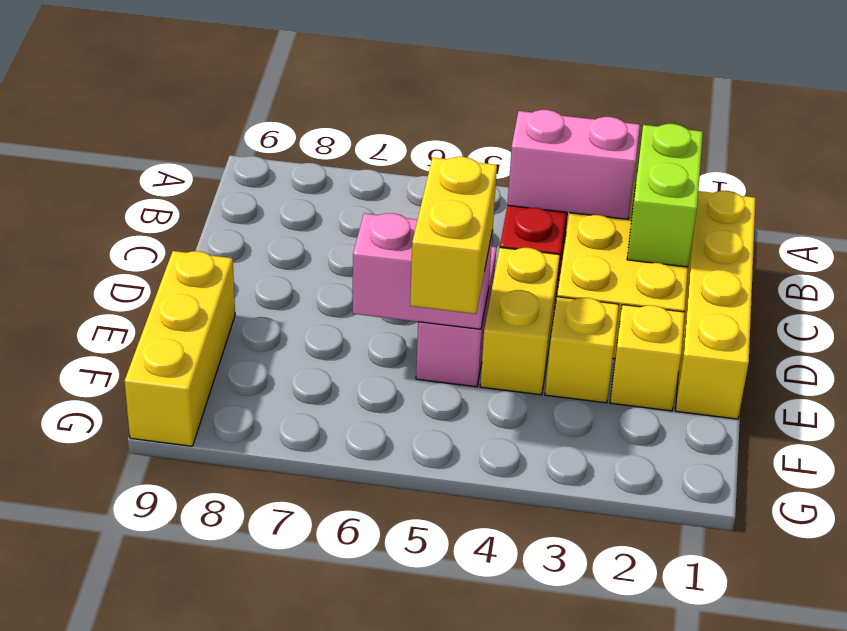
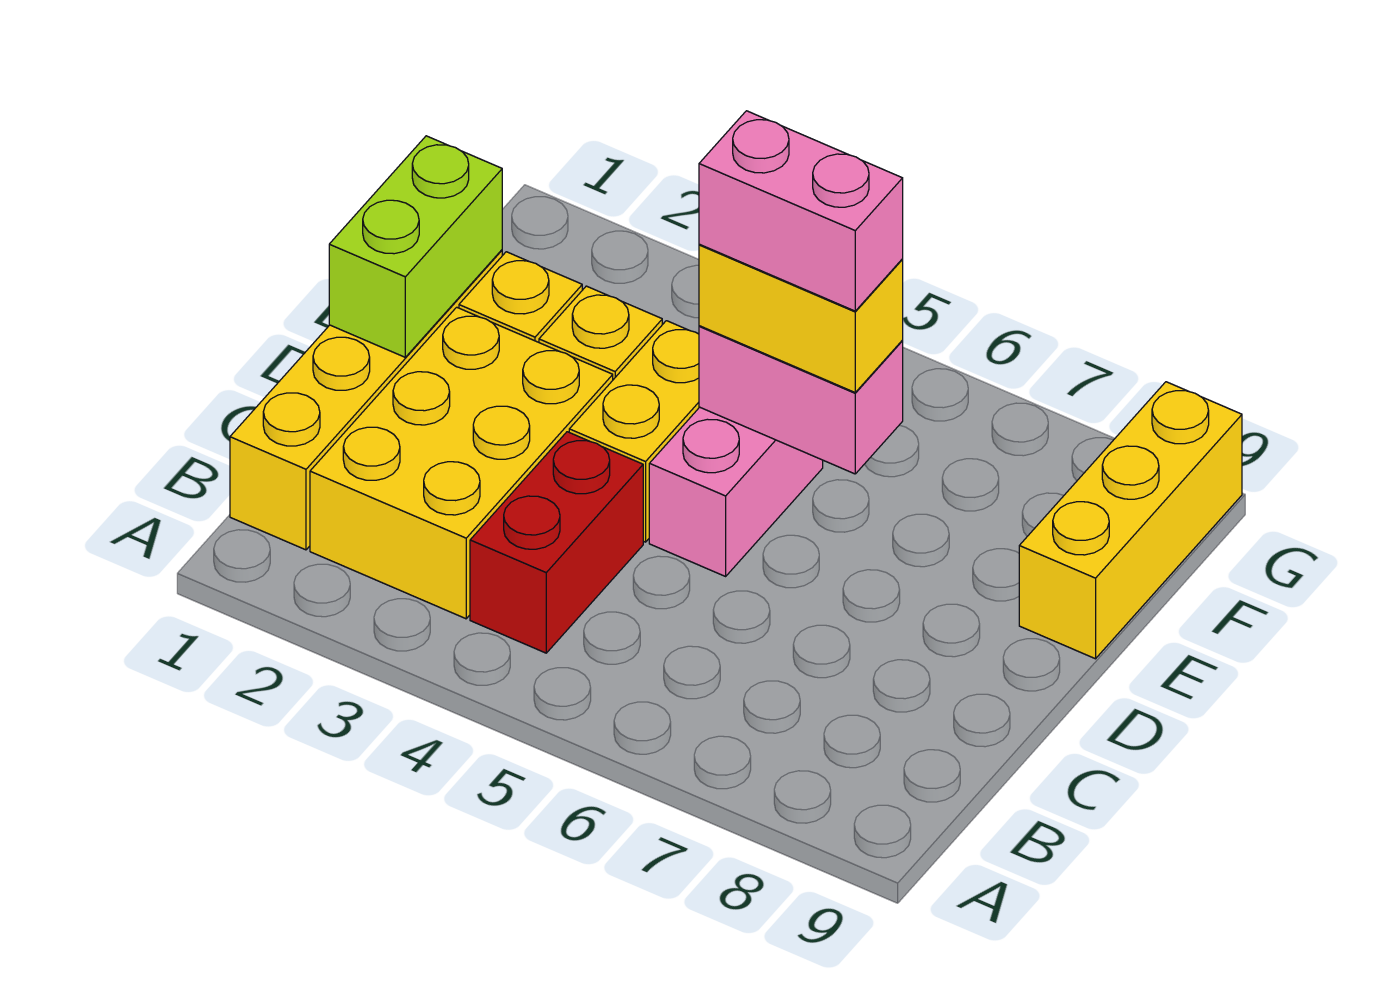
lime brick B2:C2 level 2 -> lime brick D1:E1 level 2
pink brick B3:B4 level 2 -> pink brick E5:E6 level 4
yellow brick E5:F5 level 3 -> yellow brick E5:E6 level 3

